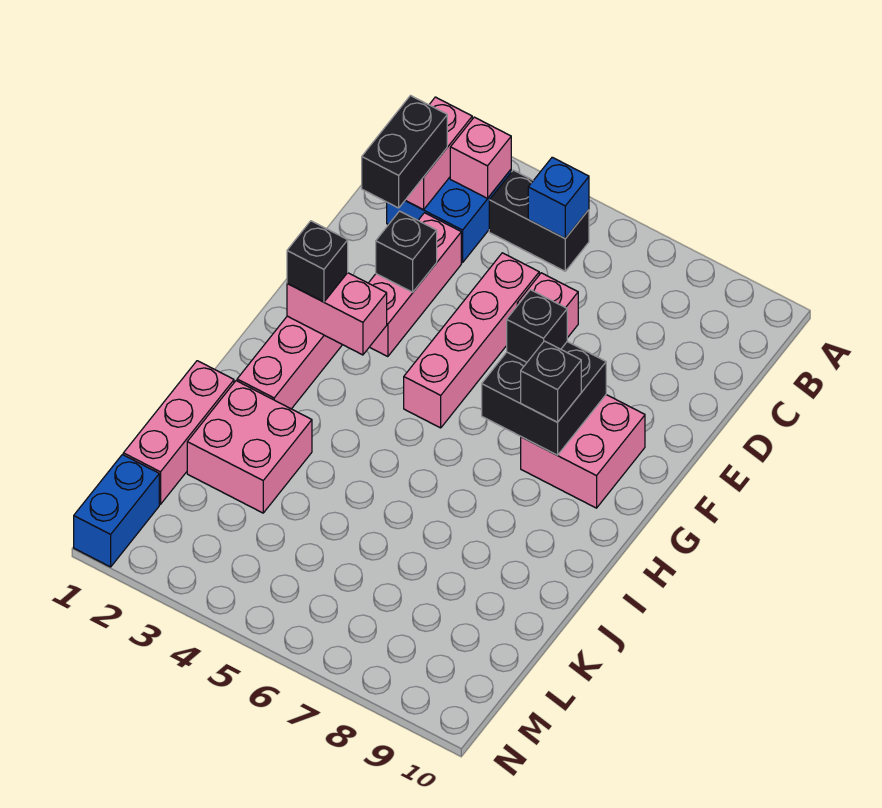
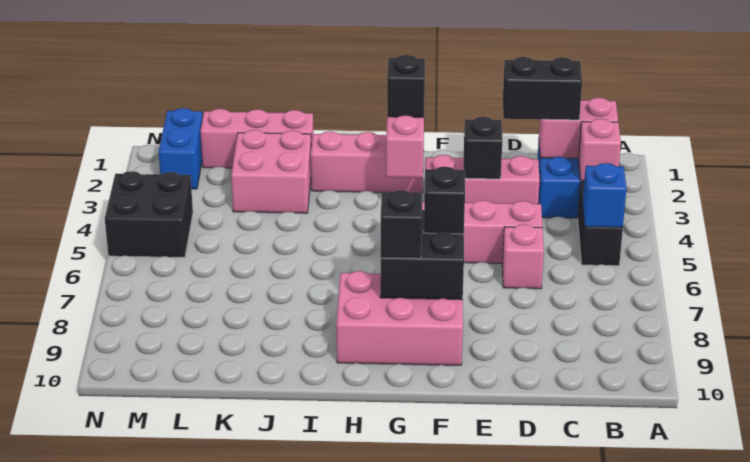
pink brick F8:G9 level 1 -> pink brick F8:H9 level 1
blue brick M1:N1 level 1 -> blue brick M1:M2 level 1
none -> black brick M4:N5 level 1

